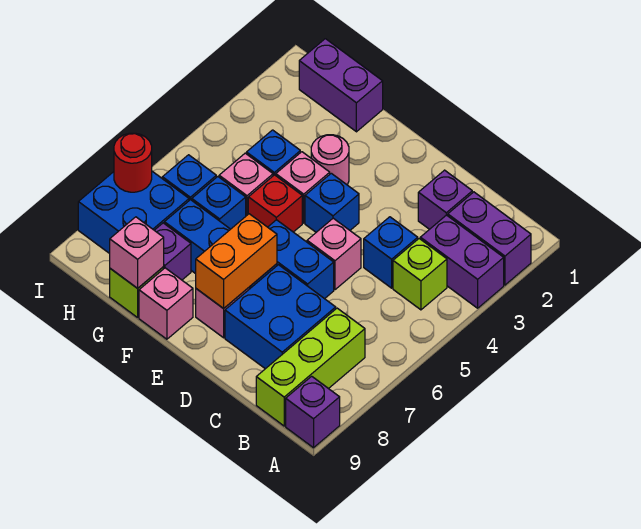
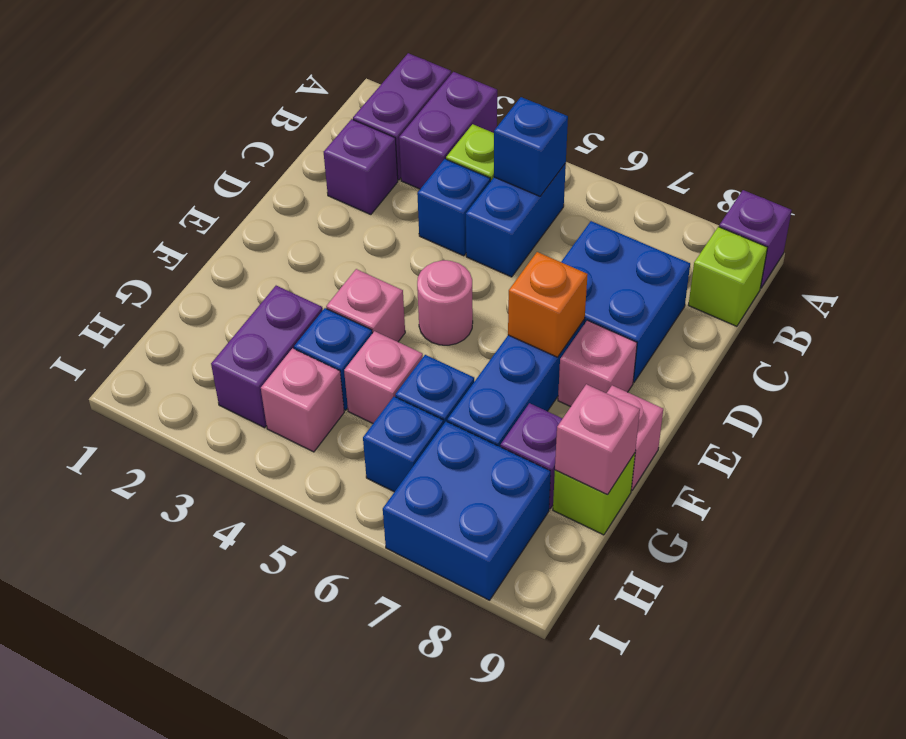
lime brick B7:B9 level 1 -> lime brick B9 level 1
pink brick D5 level 1 -> pink brick H4 level 1
blue brick D6:E6 level 1 -> blue brick B5:C5 level 1
blue brick E4 level 1 -> blue brick B5 level 2
orange brick E7:E8 level 2 -> orange brick E7 level 2
pink round brick F3 level 1 -> pink round brick E5 level 1
red brick F5 level 1 -> none
purple brick G1:H1 level 1 -> purple brick G3:H3 level 1
red round brick I7 level 2 -> none

